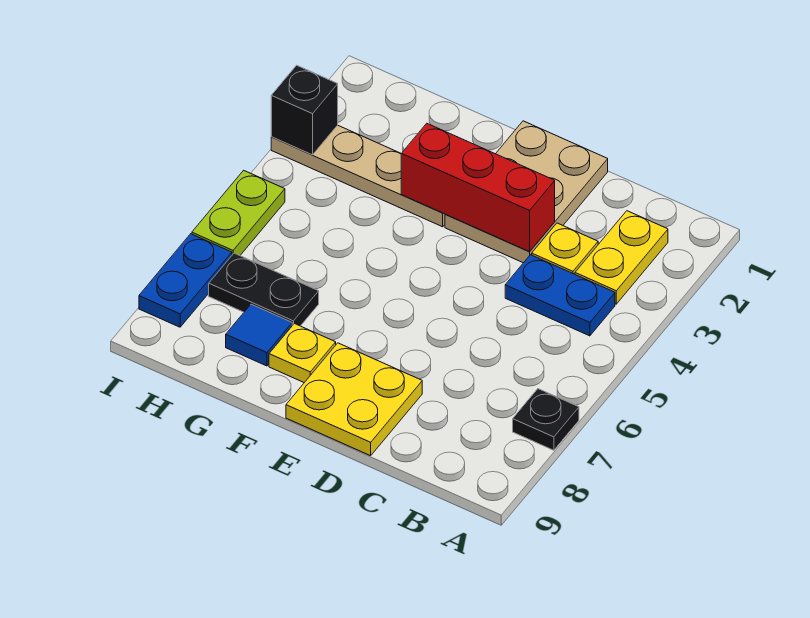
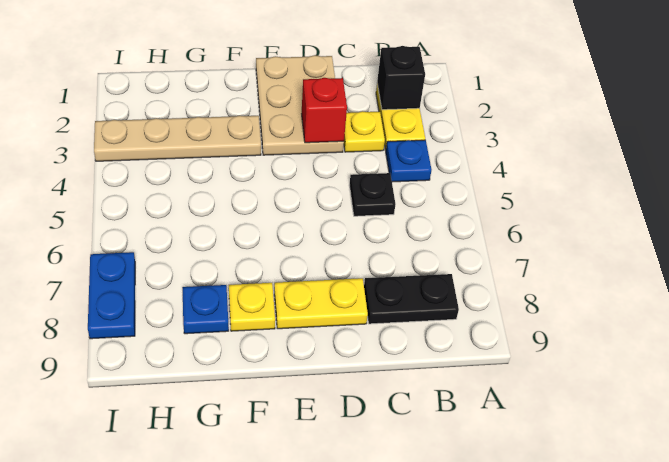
black plate A7 level 1 -> black plate C5 level 1
blue plate B4:C4 level 1 -> blue plate B4 level 1
red brick D3:F3 level 2 -> red brick D3 level 2
yellow plate D8:E9 level 1 -> yellow plate D8:E8 level 1
black plate G7:H7 level 1 -> black plate B8:C8 level 1
blue tile G8 level 1 -> blue plate G8 level 1
black brick I3 level 2 -> black brick B2 level 2
lime plate I5:I6 level 1 -> none

